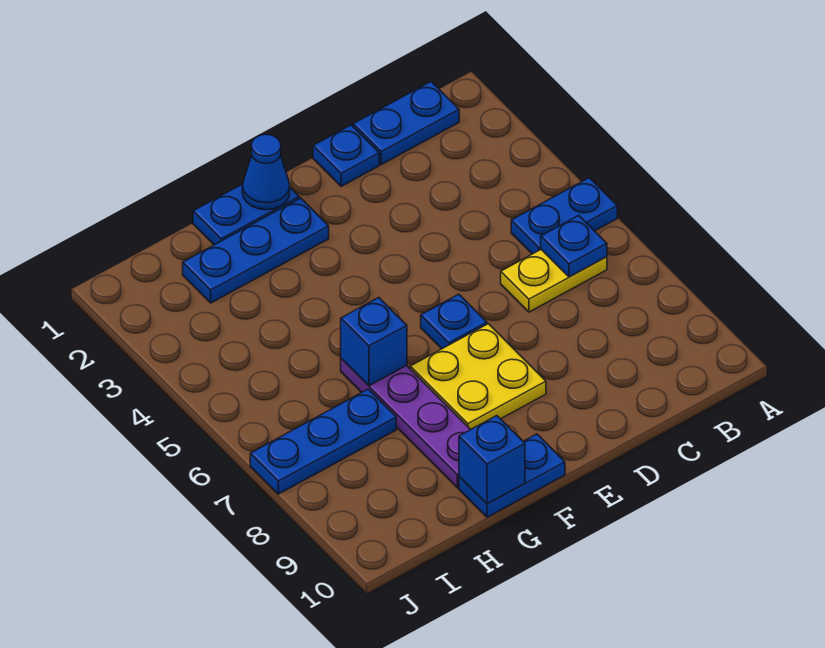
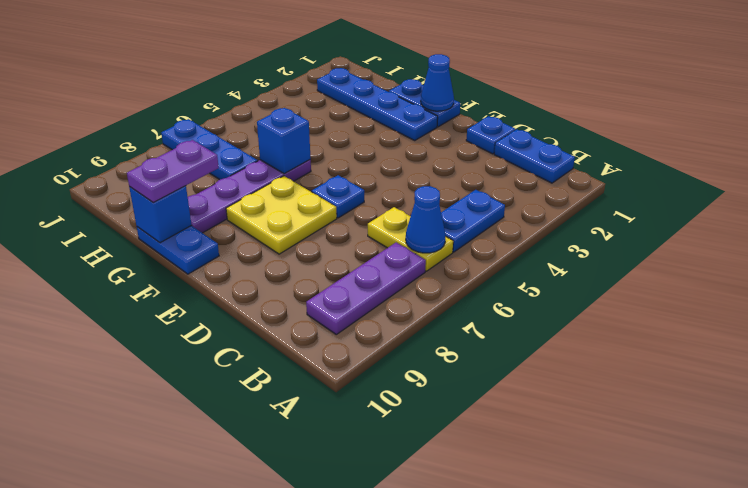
blue plate A5:B5 level 1 -> blue plate B4:B5 level 1
blue plate B6 level 2 -> blue cone B6 level 2
none -> purple plate B7:B9 level 1
blue plate F2:H2 level 1 -> blue plate F2:I2 level 1
none -> purple plate G9:G10 level 3

